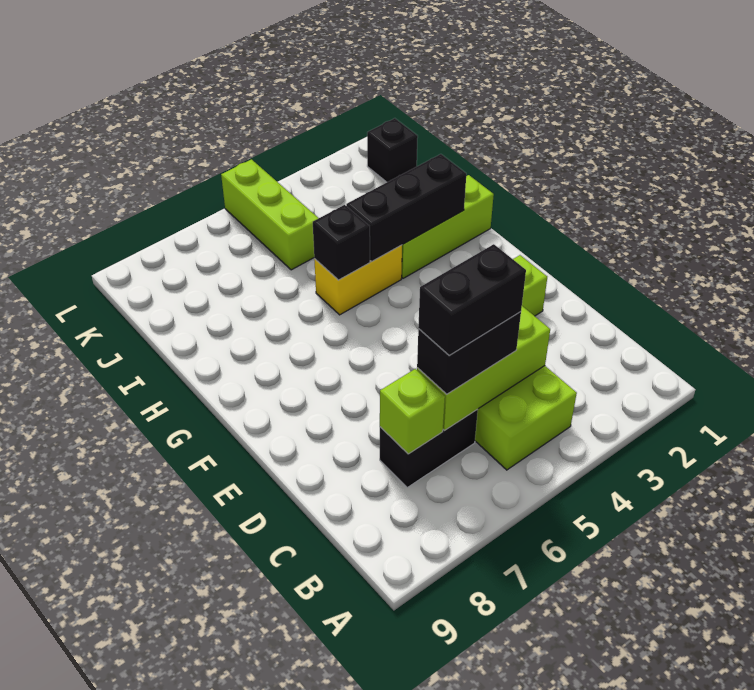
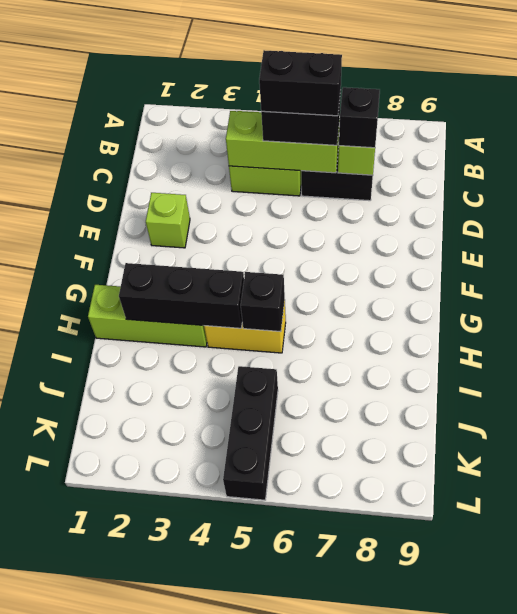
lime brick J5:L5 level 1 -> black brick J5:L5 level 1
black brick K1 level 1 -> black brick C7 level 3

